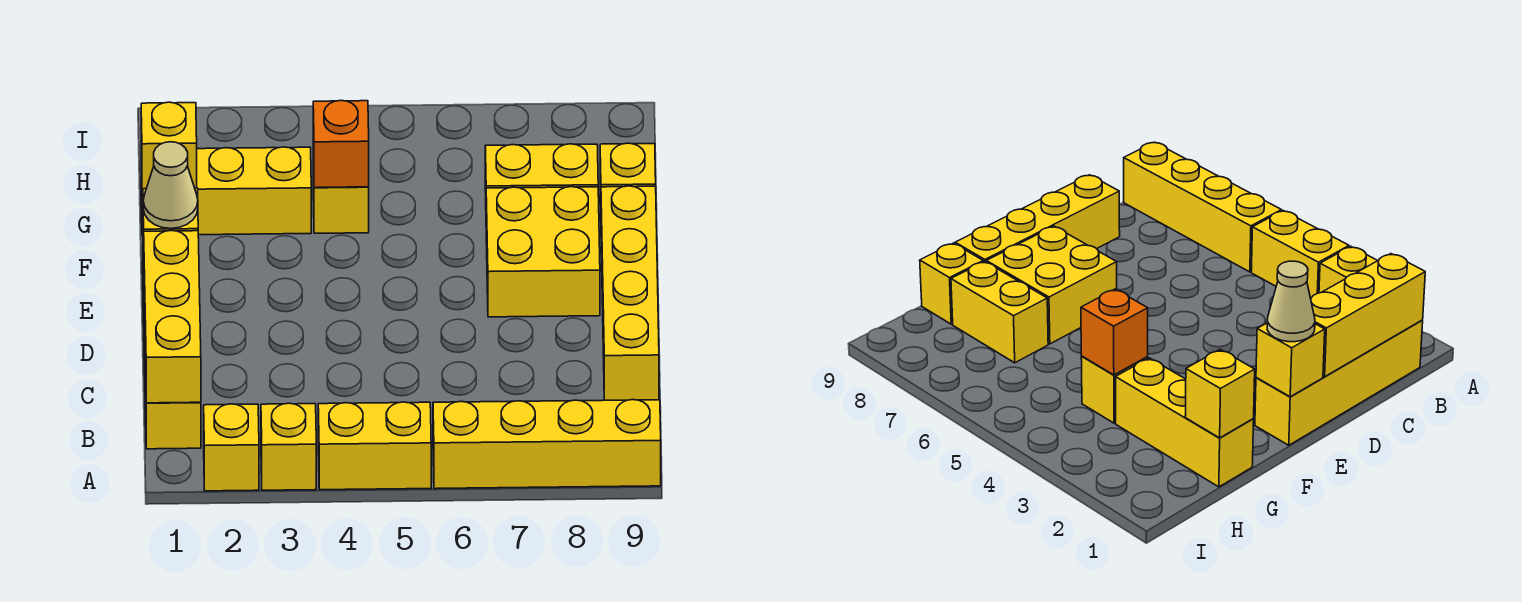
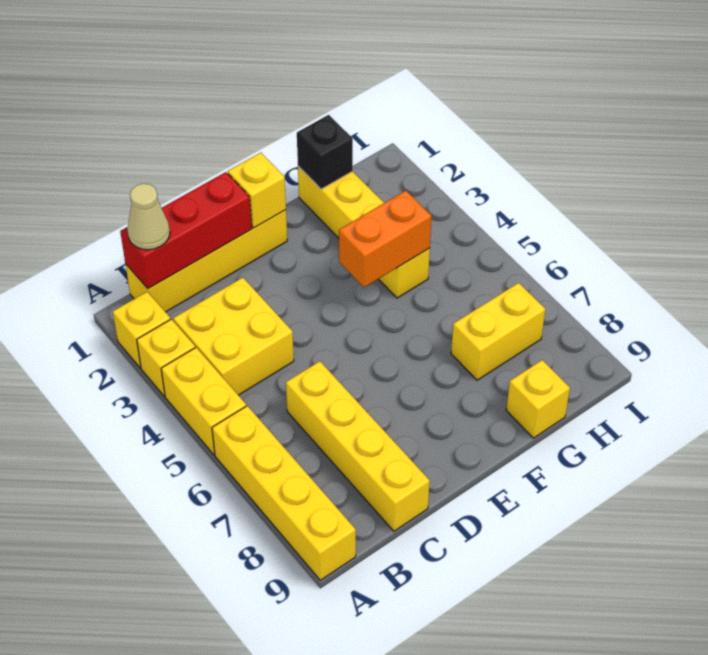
yellow brick B1:D1 level 2 -> red brick B1:D1 level 2
yellow brick C9:F9 level 1 -> yellow brick C6:C9 level 1
tan cone E1 level 3 -> tan cone B1 level 3
yellow brick E7:F8 level 1 -> yellow brick B3:C4 level 1
yellow brick G1 level 2 -> black brick G1 level 2
orange brick G4 level 2 -> orange brick F4:G4 level 2
yellow brick G7:G8 level 1 -> yellow brick G7:H7 level 1

